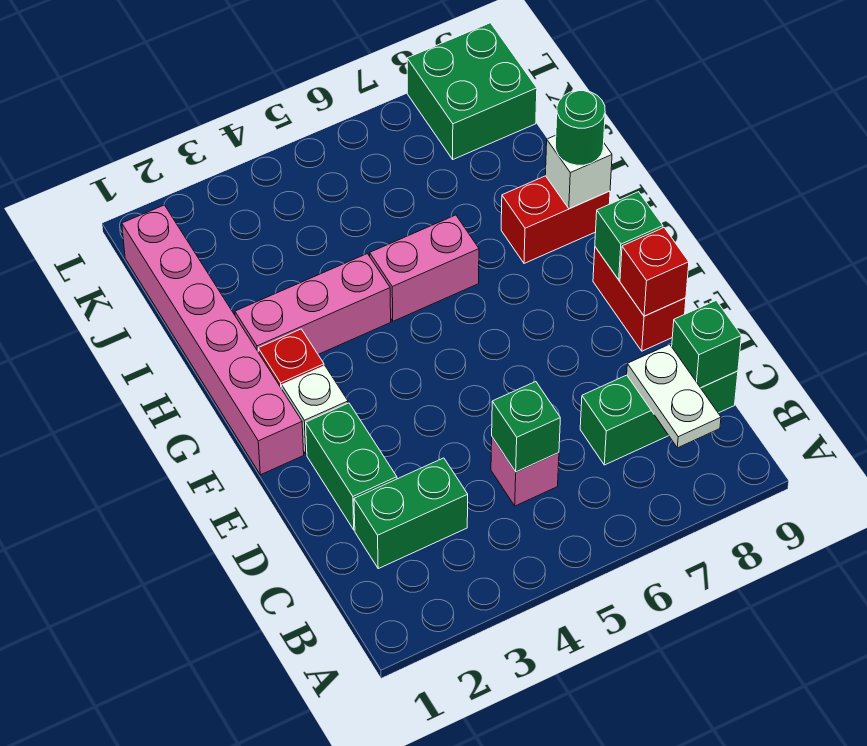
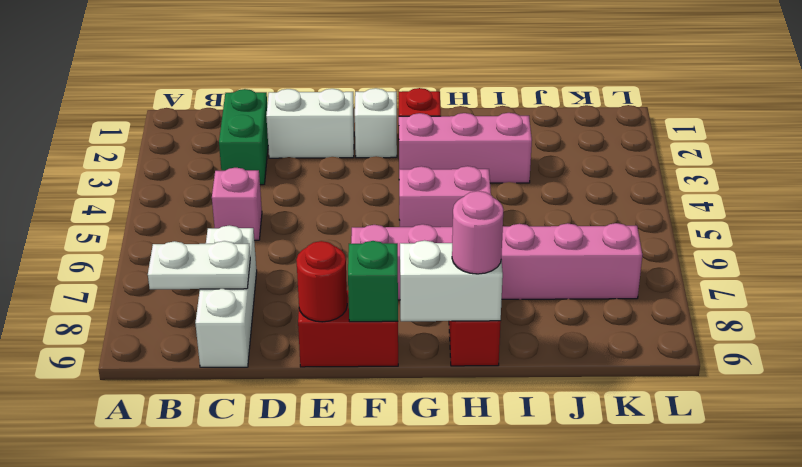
green brick C5 level 2 -> none
green brick C7:C9 level 1 -> white brick C7:C9 level 1
green brick C9 level 2 -> none
green brick D2:E2 level 1 -> white brick D2:E2 level 1
red brick E9 level 2 -> red round brick E9 level 2
pink brick F1:K1 level 1 -> pink brick F7:K7 level 1
pink brick H2:H4 level 1 -> pink brick G3:I3 level 1
pink brick H5:H6 level 1 -> pink brick G5:H5 level 1
white brick H9 level 2 -> white brick G9:H9 level 2
green round brick H9 level 3 -> pink round brick H9 level 3
green brick K8:L9 level 1 -> none

